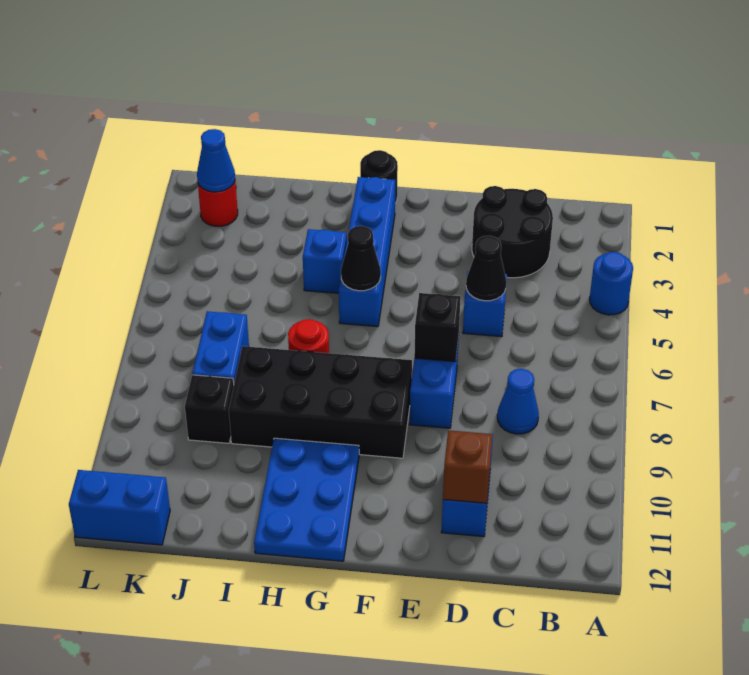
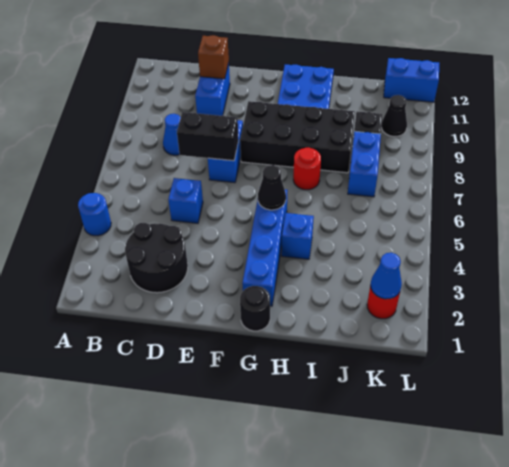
black cone D5 level 2 -> black cone K10 level 1
black brick E7 level 2 -> black brick D7:E7 level 2

